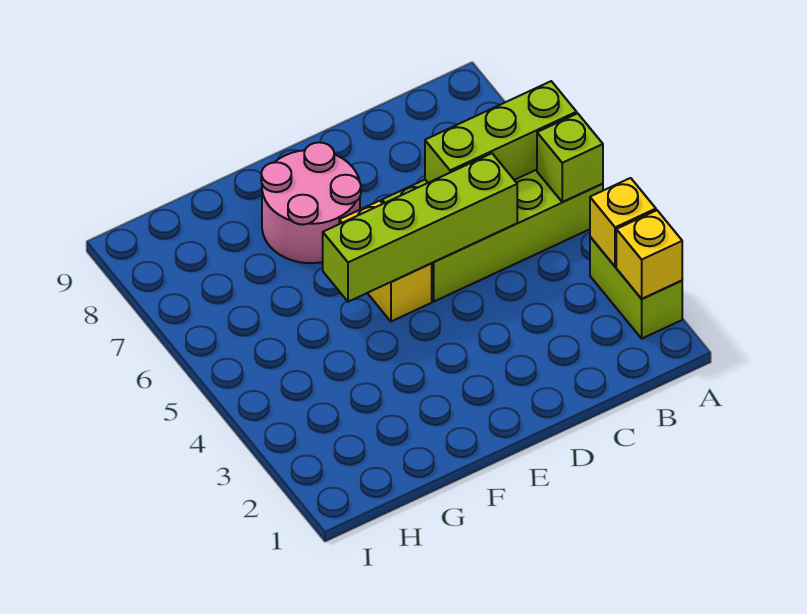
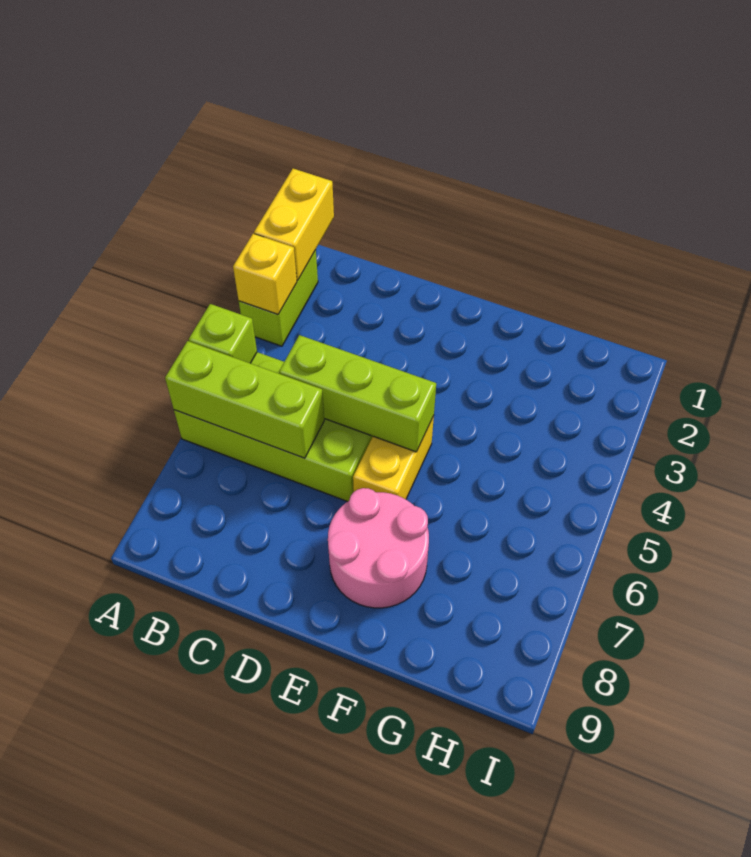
yellow brick A2 level 2 -> yellow brick A1:A2 level 2
lime brick C5:F5 level 2 -> lime brick C5:E5 level 2

